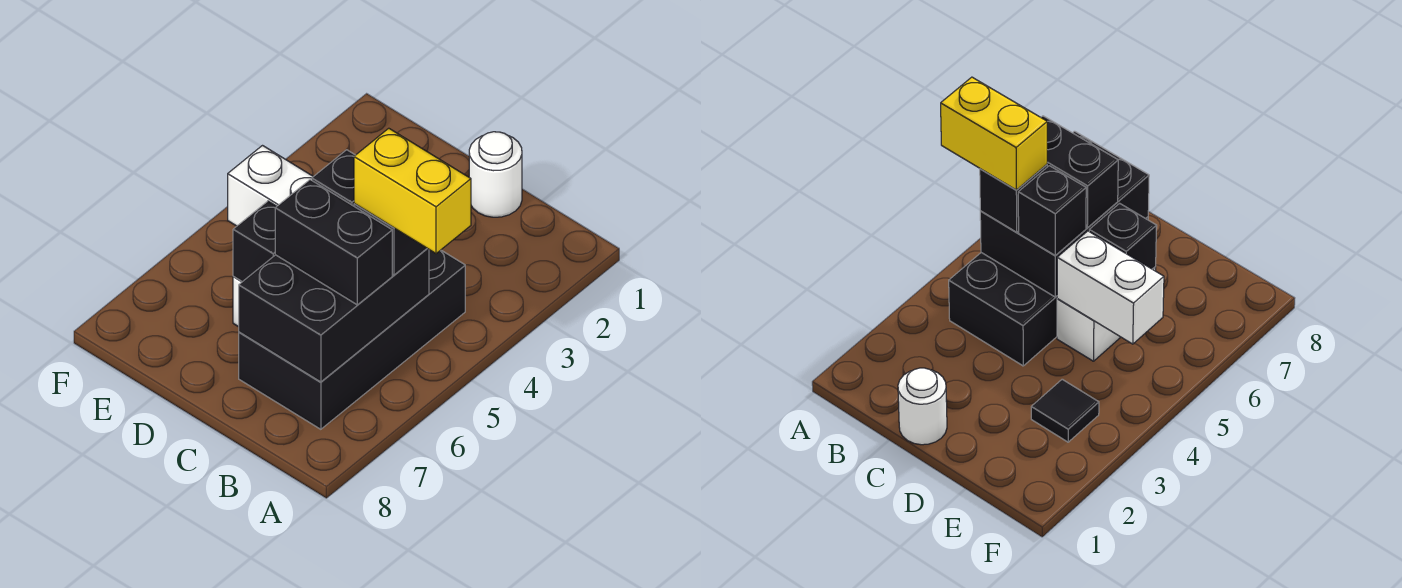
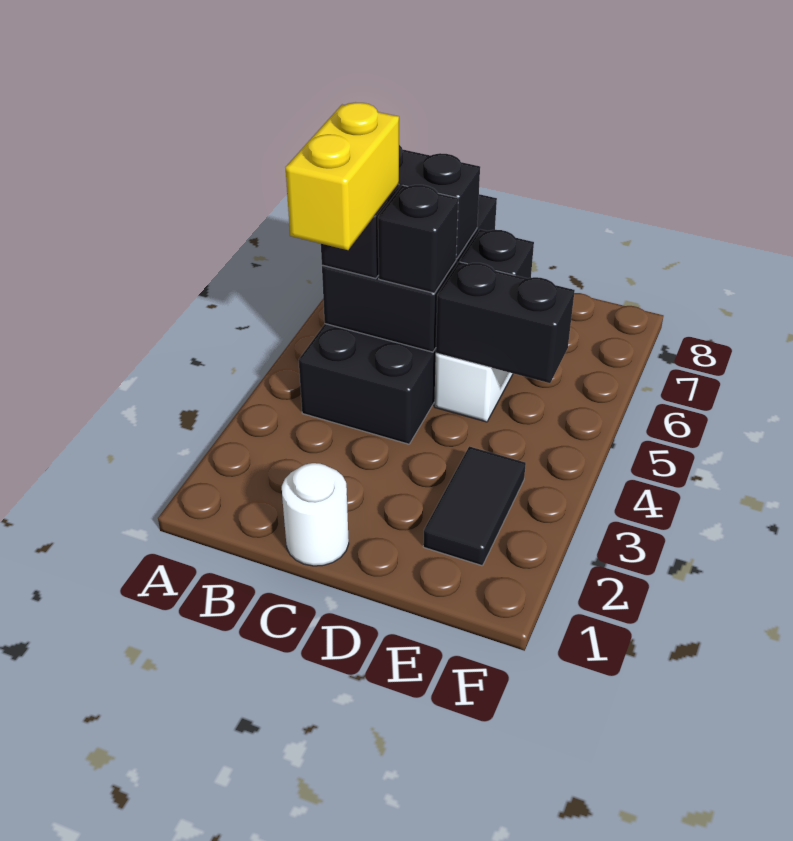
yellow brick A5:B5 level 4 -> yellow brick B4:B5 level 4
white brick D5:E5 level 2 -> black brick D5:E5 level 2
black tile E3 level 1 -> black tile E2:E3 level 1

